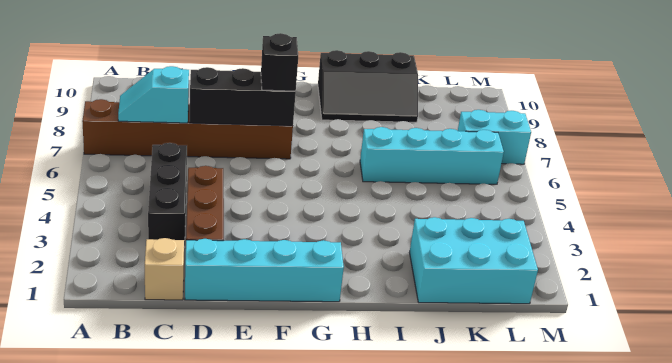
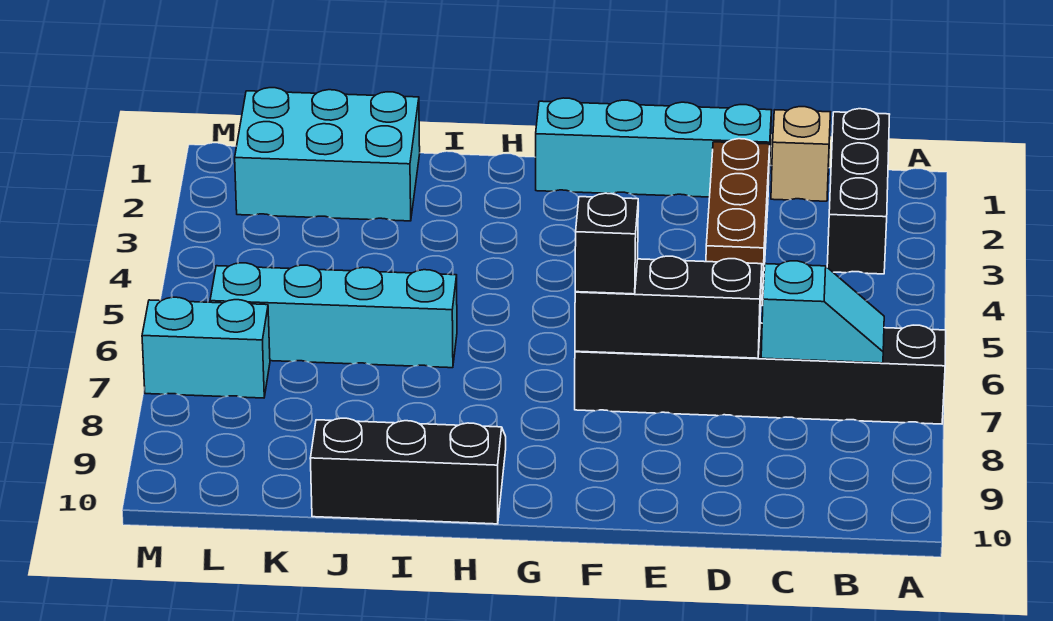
brown brick A7:F7 level 1 -> black brick A7:F7 level 1
black brick C3:C5 level 1 -> black brick B1:B3 level 1

